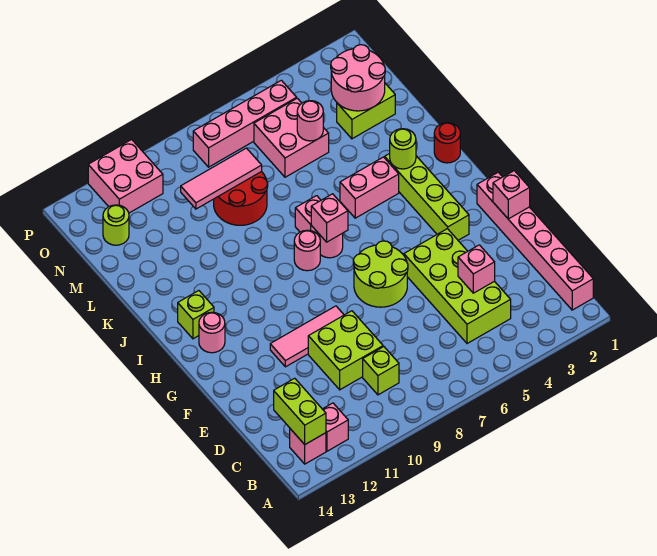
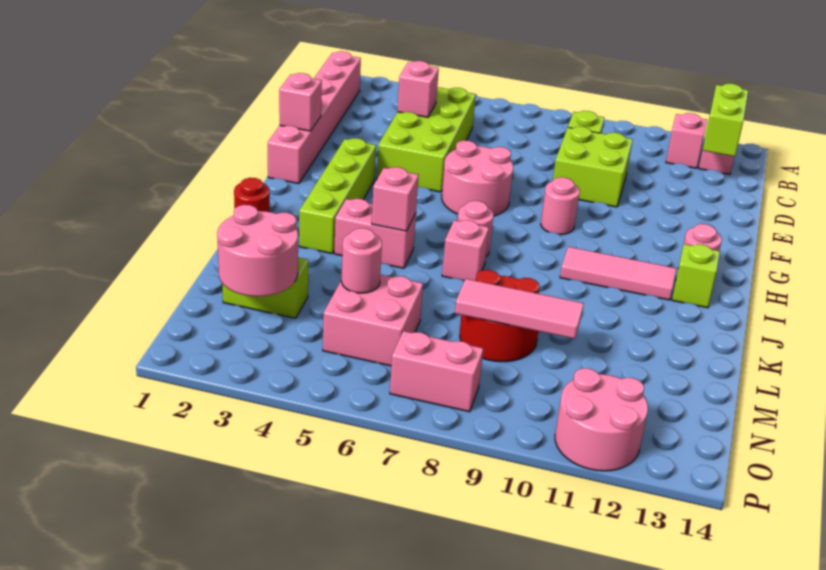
lime round brick F6:G7 level 1 -> pink round brick F6:G7 level 1
pink tile F9:F11 level 1 -> pink tile I10:I12 level 1
pink brick I7 level 2 -> pink brick J5 level 2
pink round brick I8 level 1 -> pink round brick G9 level 1
lime round brick J3 level 2 -> none
lime round brick N13 level 1 -> none
pink brick O5:O8 level 1 -> pink brick O7:O8 level 1
pink brick O11:P12 level 1 -> pink round brick O11:P12 level 1

